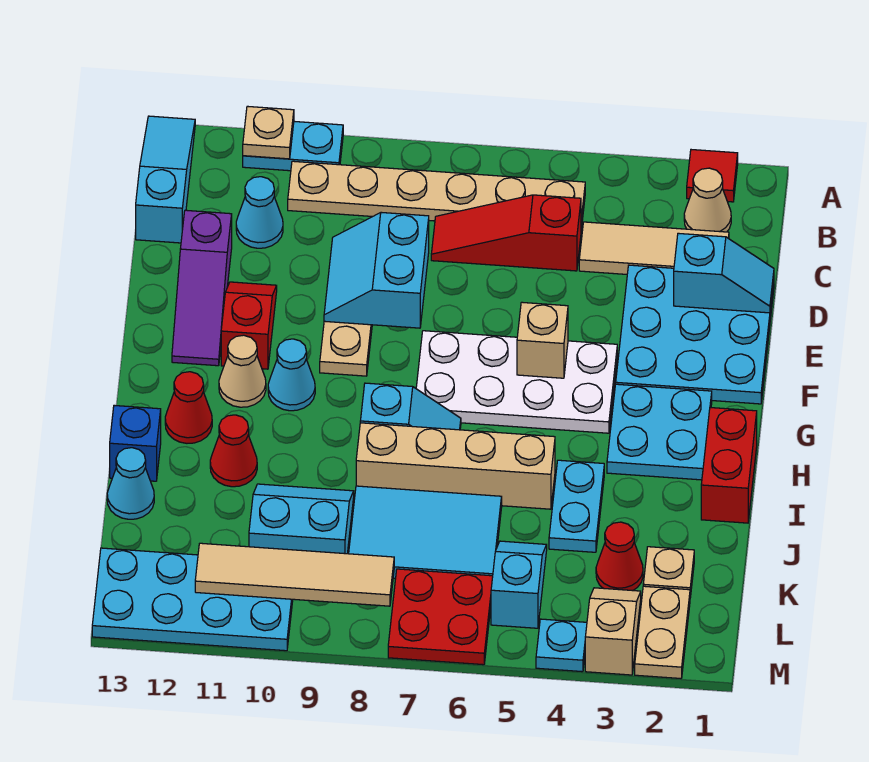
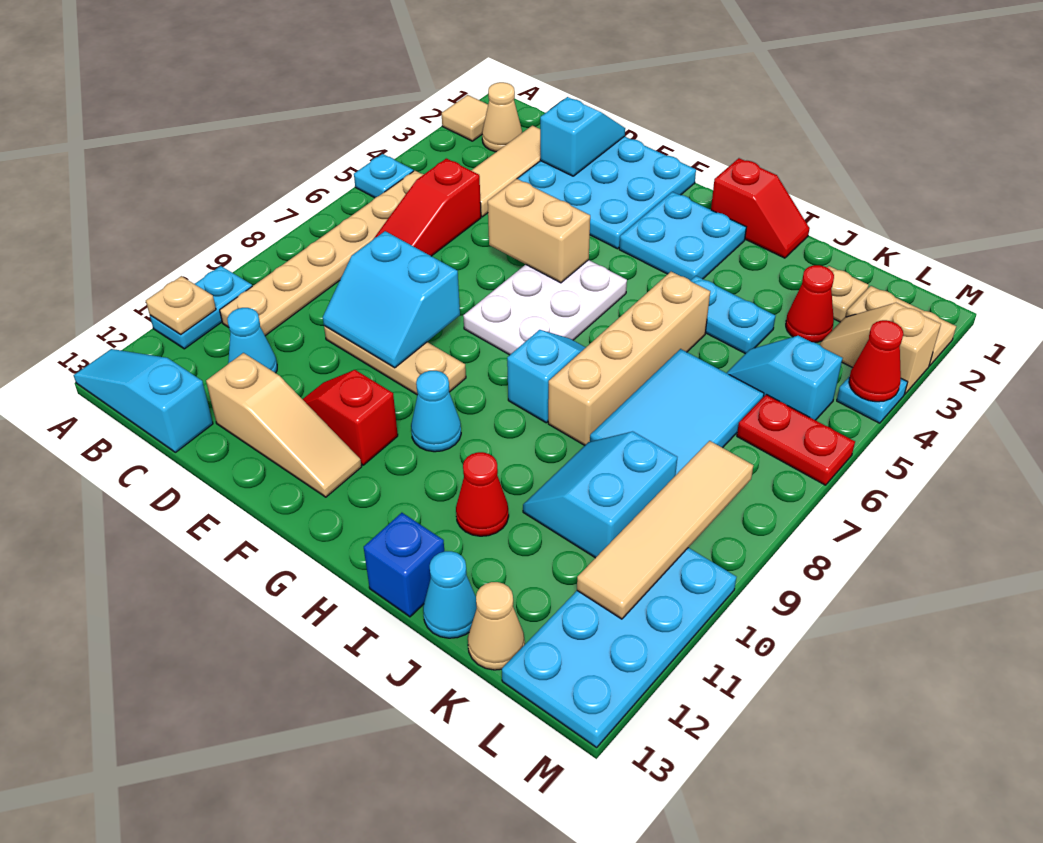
red tile A2 level 1 -> tan tile A2 level 1
none -> cyan plate A5 level 1
purple slope D12:F12 level 1 top D -> tan slope D12:F12 level 1 top D
white plate F4:G7 level 1 -> white plate F5:G7 level 1
tan brick F5 level 2 -> tan brick E5:F5 level 2
tan cone G11 level 1 -> tan cone K13 level 1
red brick H1:I1 level 1 -> red slope H1:I1 level 1 top H
red cone H12 level 1 -> red cone M4 level 2
red plate L6:M7 level 1 -> red plate L6:M6 level 1

